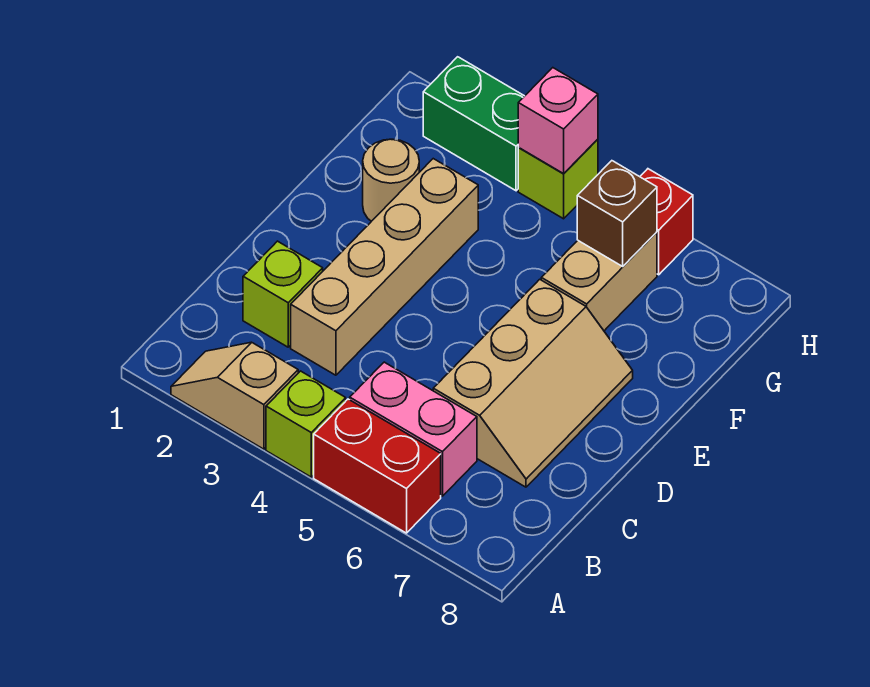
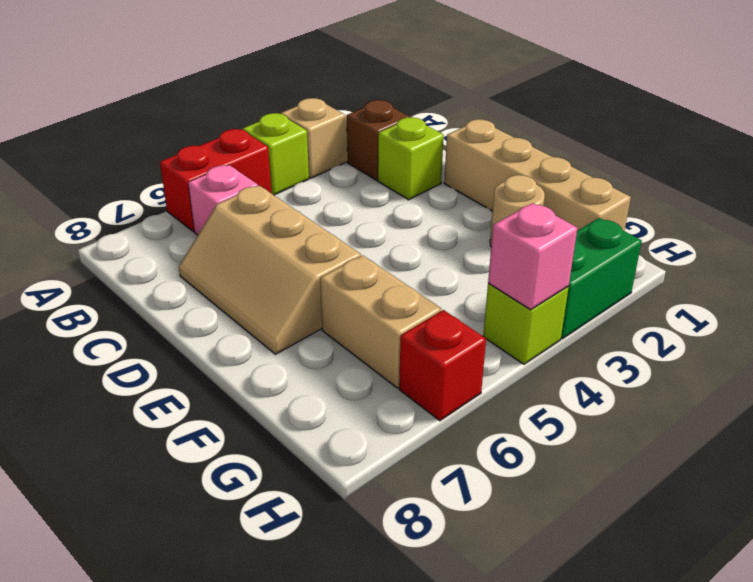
pink brick B5:B6 level 1 -> pink brick B6 level 1
tan brick C3:F3 level 1 -> tan brick D1:G1 level 1
brown brick G6 level 2 -> brown brick B2 level 1

